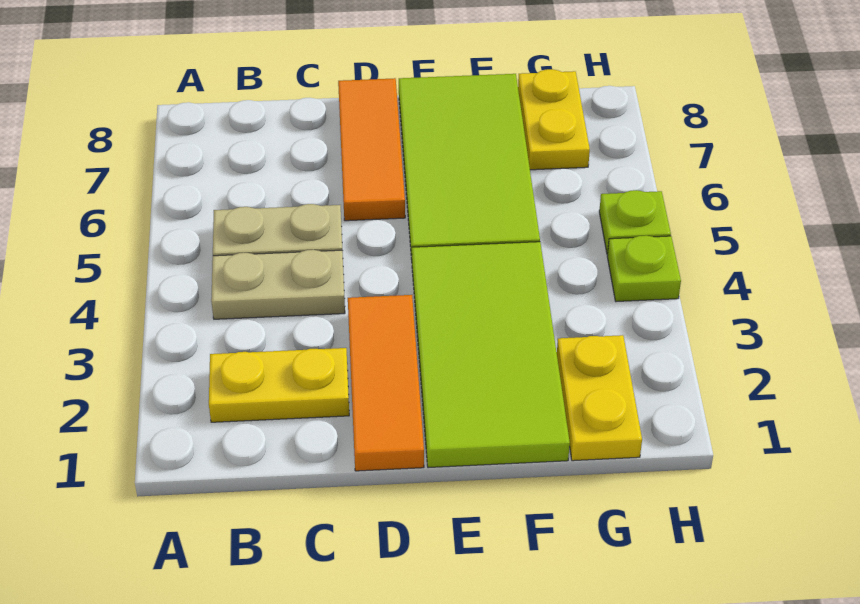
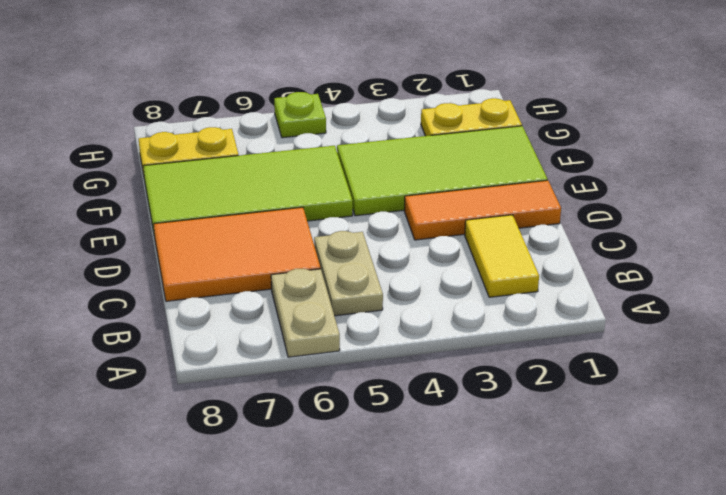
yellow plate B2:C2 level 1 -> yellow tile B2:C2 level 1
tan plate B4:C4 level 1 -> tan plate A6:B6 level 1
orange tile D6:D8 level 1 -> orange tile C6:D8 level 1
lime plate H4 level 1 -> none

